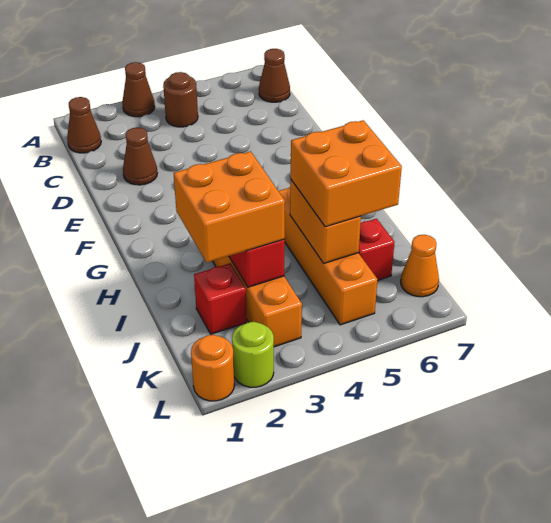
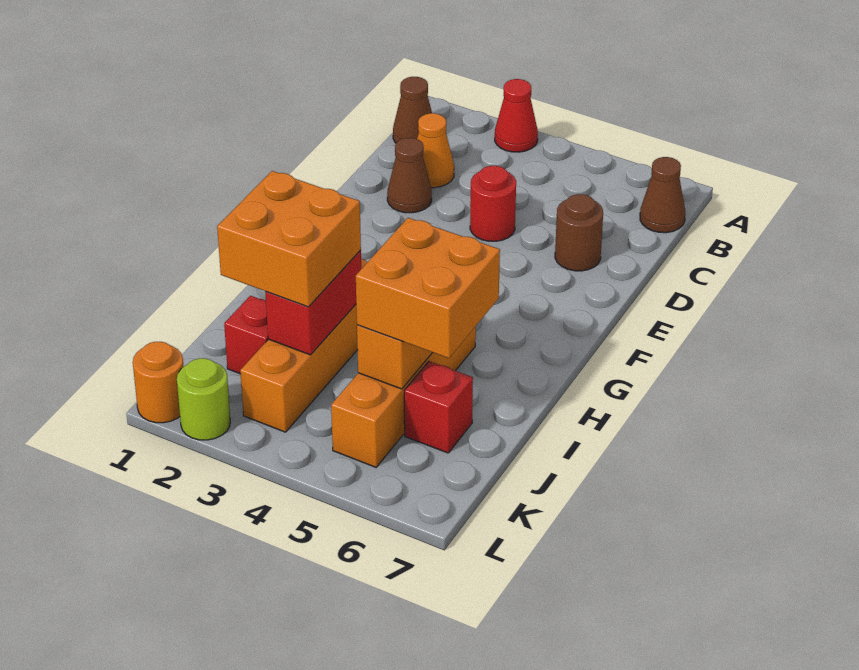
brown cone A3 level 1 -> red cone A3 level 1
brown round brick B4 level 1 -> brown round brick D6 level 1
none -> red round brick D4 level 1
orange cone K7 level 1 -> orange cone C2 level 1

